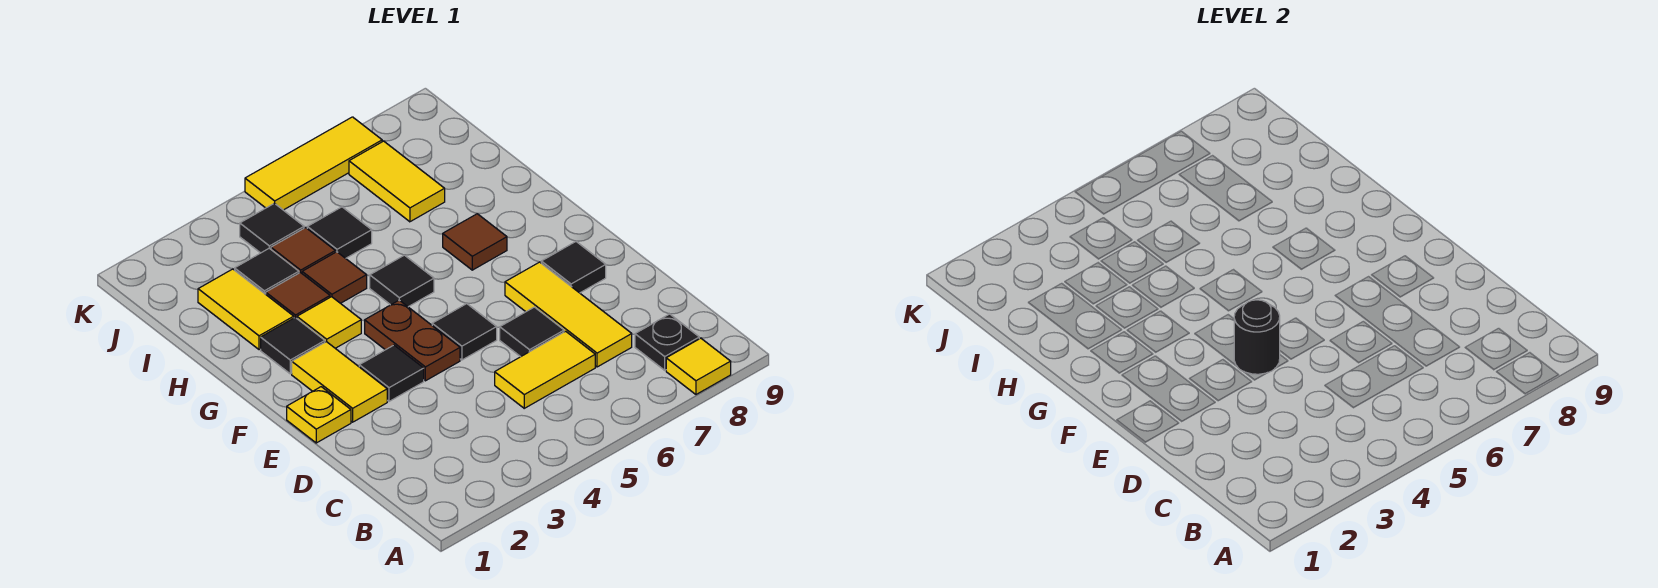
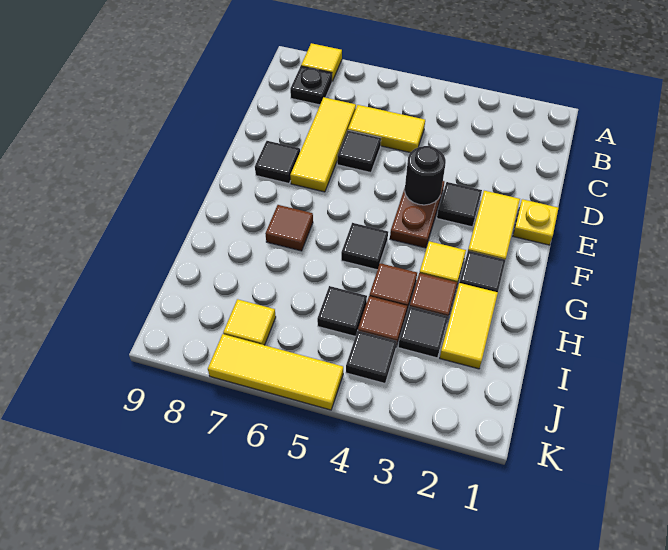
black tile E5 level 1 -> none
yellow tile I7:J7 level 1 -> yellow tile J7 level 1

